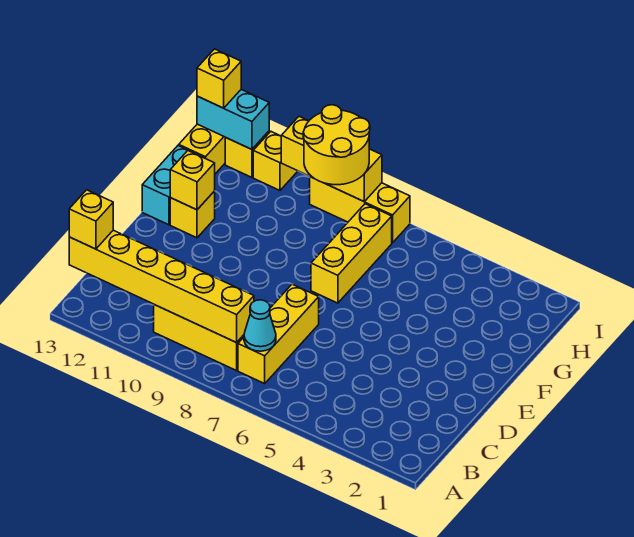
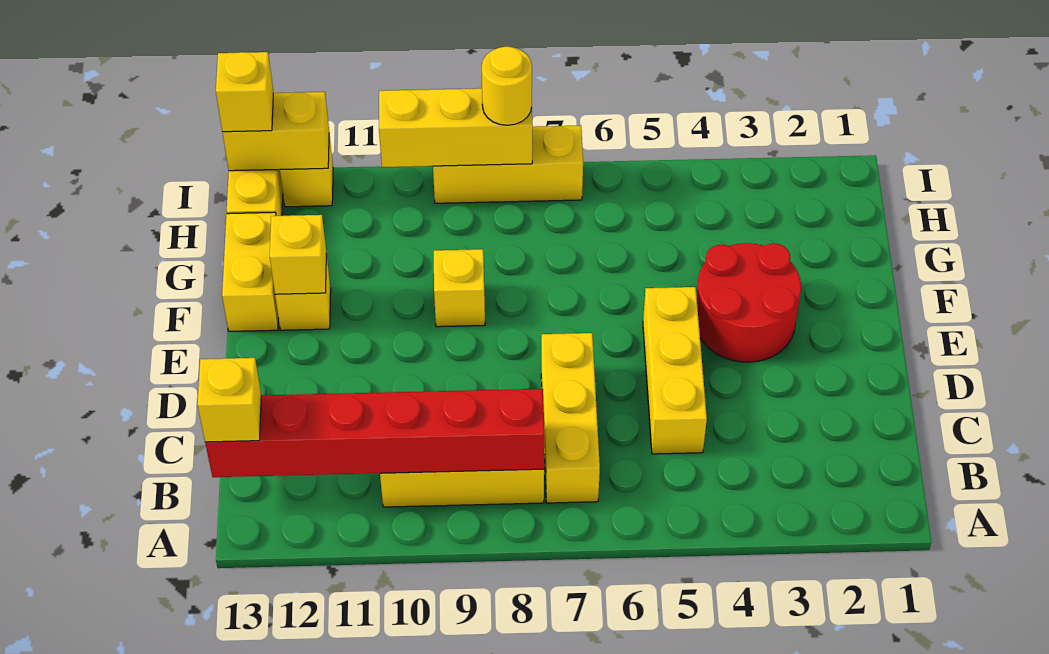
cyan cone B7 level 2 -> none
yellow brick B8:B13 level 2 -> red brick B8:B13 level 2
none -> red round brick E3:F4 level 1
yellow brick F7:H7 level 1 -> yellow brick C5:E5 level 1
cyan brick F13:G13 level 1 -> yellow brick F13:G13 level 1
yellow round brick H8:I9 level 3 -> yellow round brick I8 level 3
yellow brick I11 level 1 -> yellow brick F9 level 1
cyan brick I12:I13 level 2 -> yellow brick I12:I13 level 2

